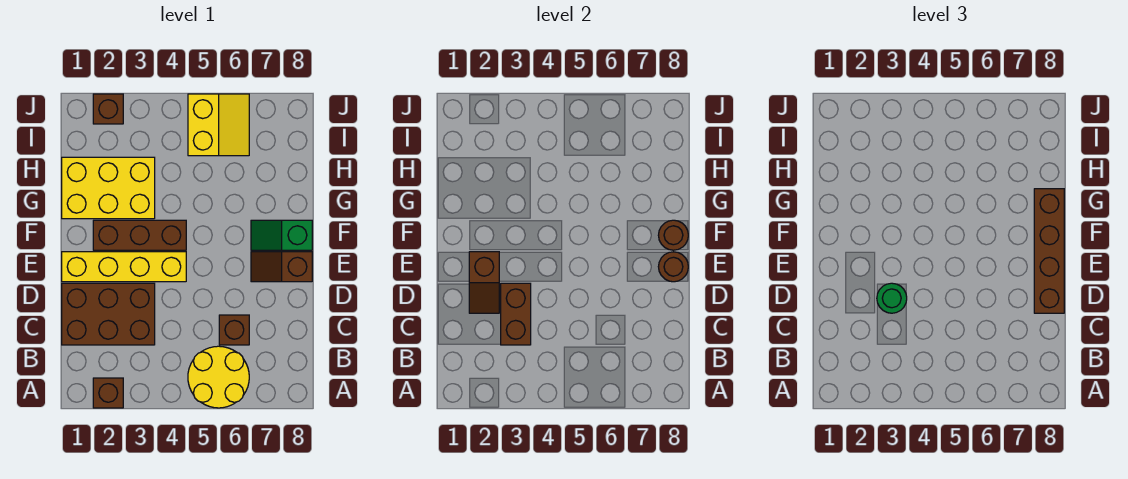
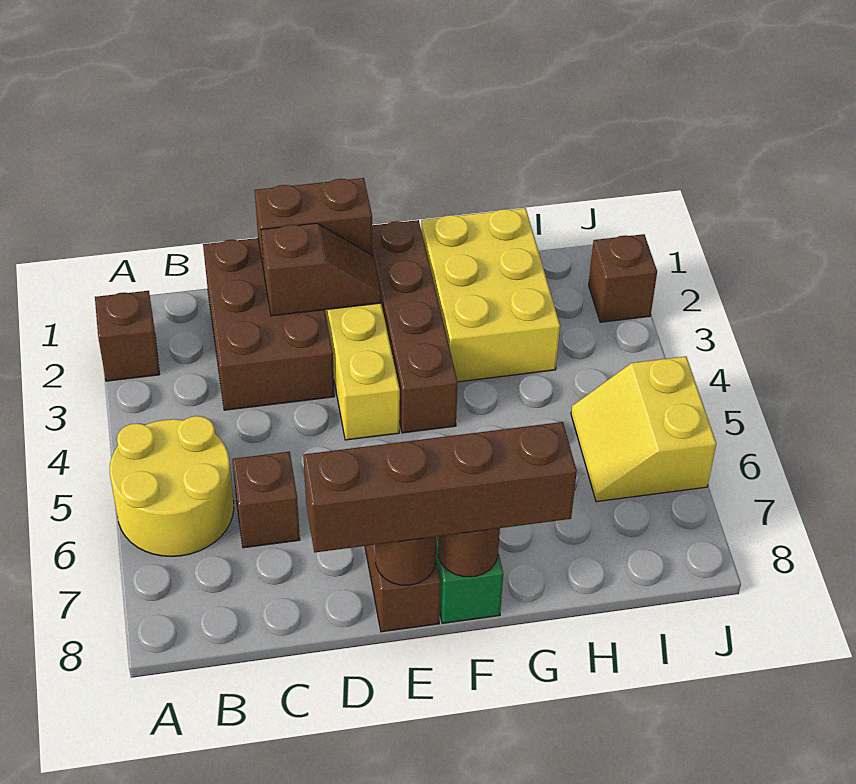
brown brick C3:D3 level 2 -> brown brick D1:E1 level 2
brown slope D2:E2 level 2 top E -> brown slope D2:E2 level 2 top D
green round brick D3 level 3 -> none
brown brick F2:F4 level 1 -> brown brick F1:F4 level 1
yellow slope I5:J6 level 1 top 5 -> yellow slope I5:J6 level 1 top J

